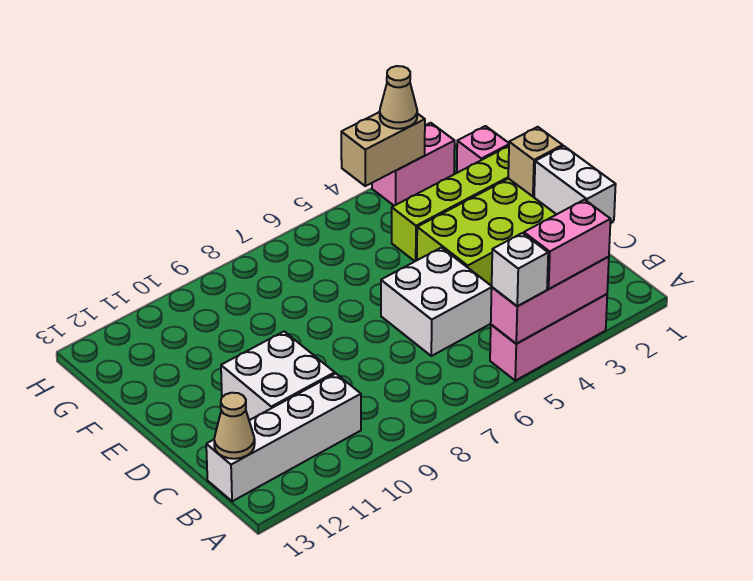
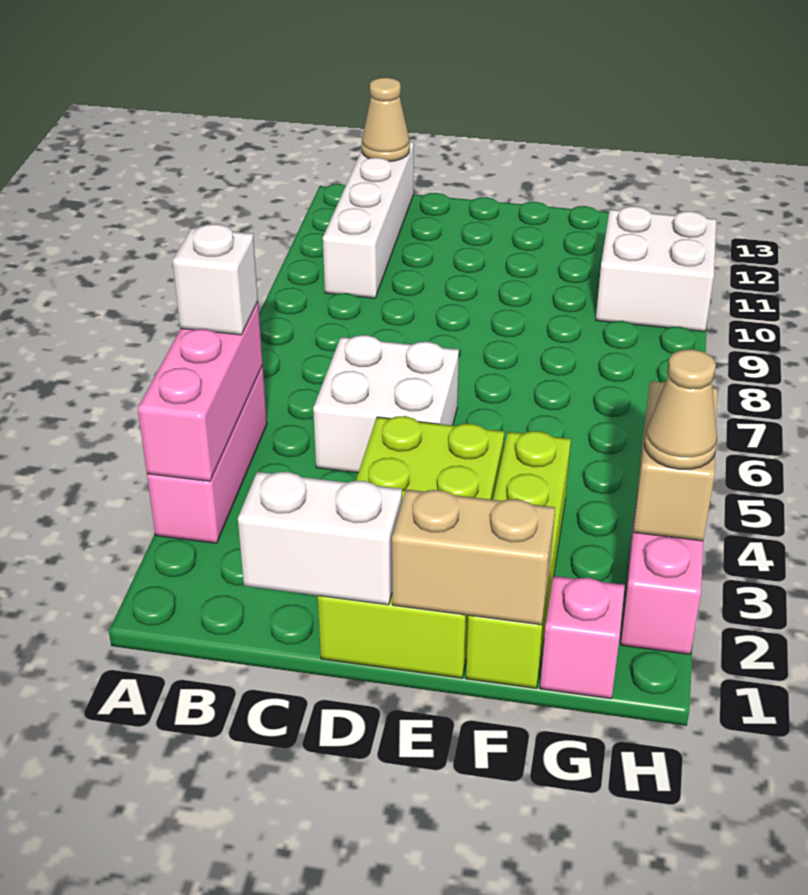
pink brick A3:A4 level 3 -> none
white brick C10:D11 level 1 -> white brick G10:H11 level 1
tan brick E1 level 2 -> tan brick E1:F1 level 2

